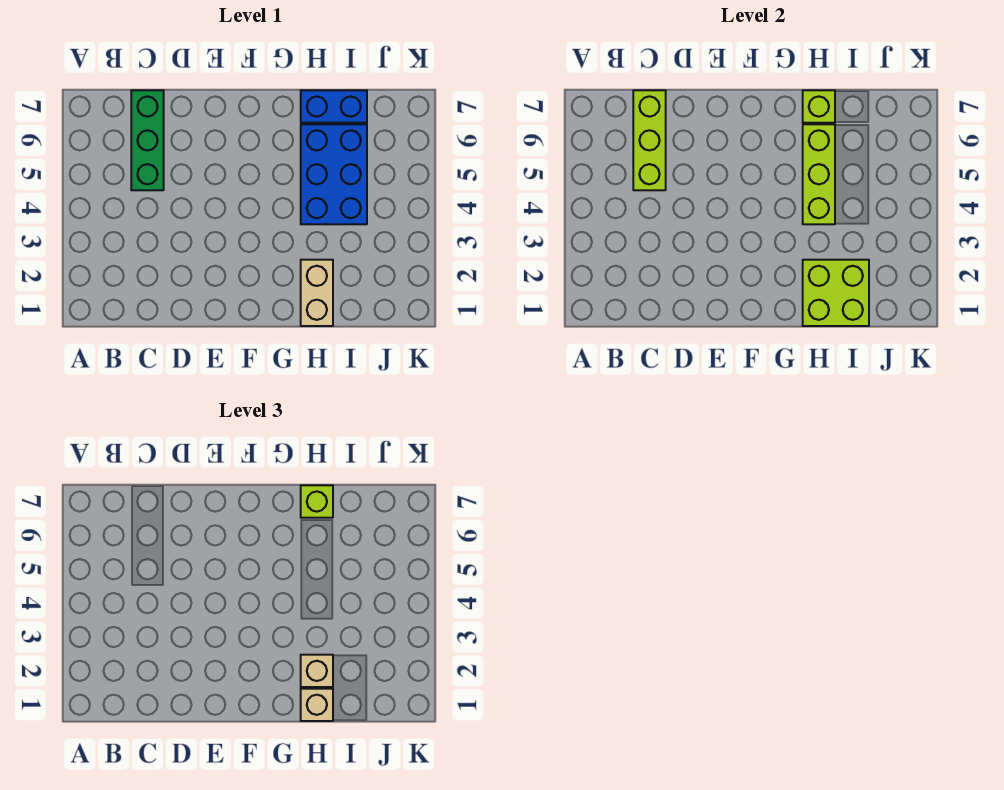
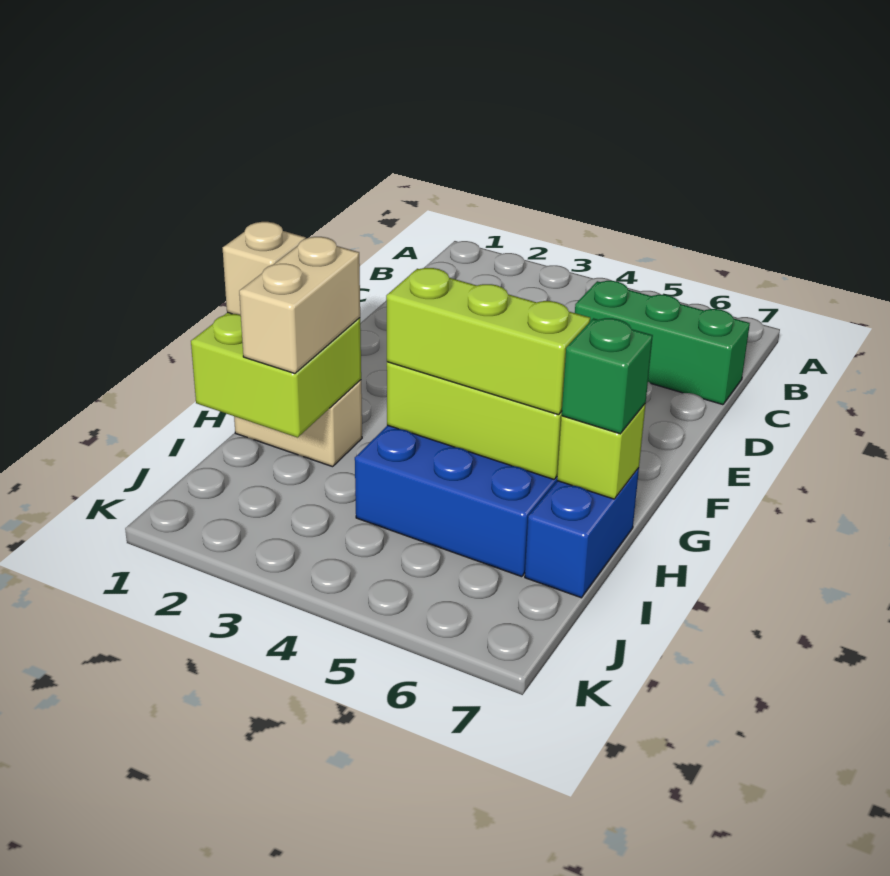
lime brick C5:C7 level 2 -> lime brick H4:H6 level 3
tan brick H2 level 3 -> tan brick H2:I2 level 3
lime brick H7 level 3 -> green brick H7 level 3

